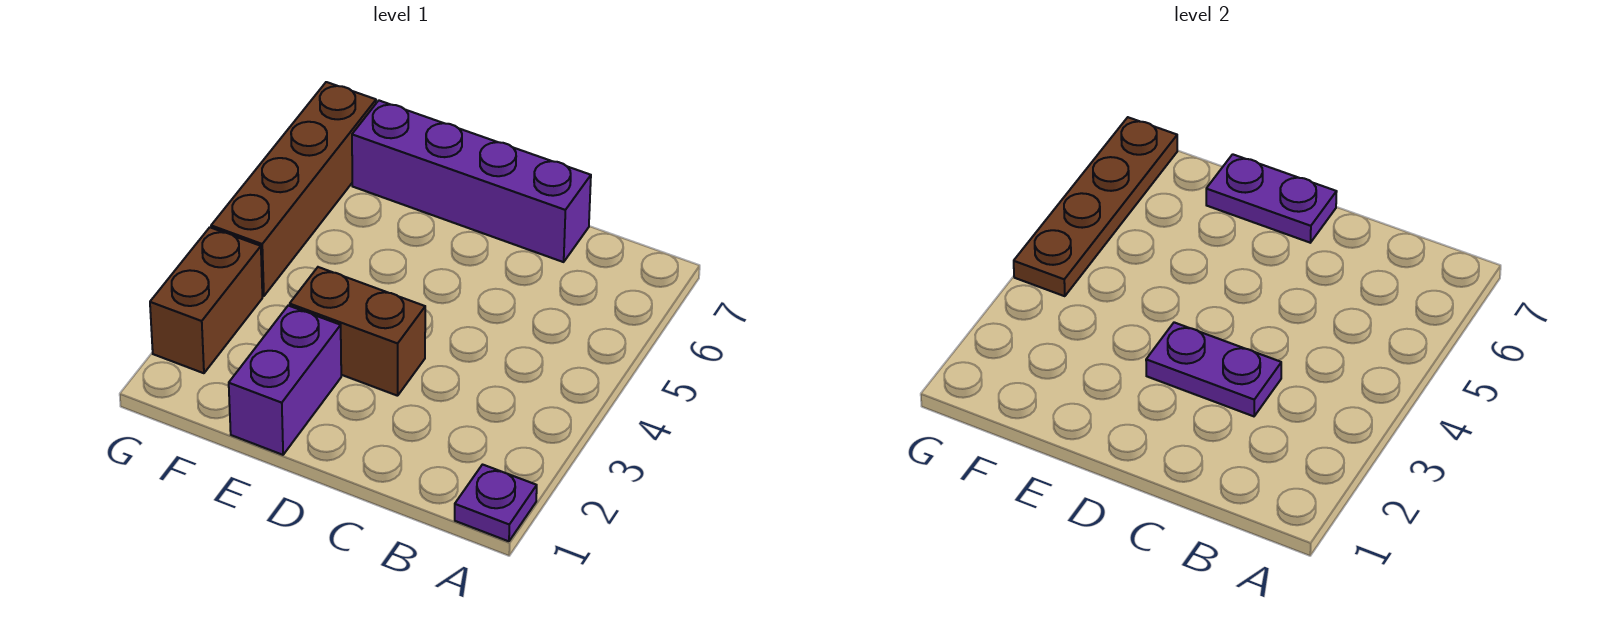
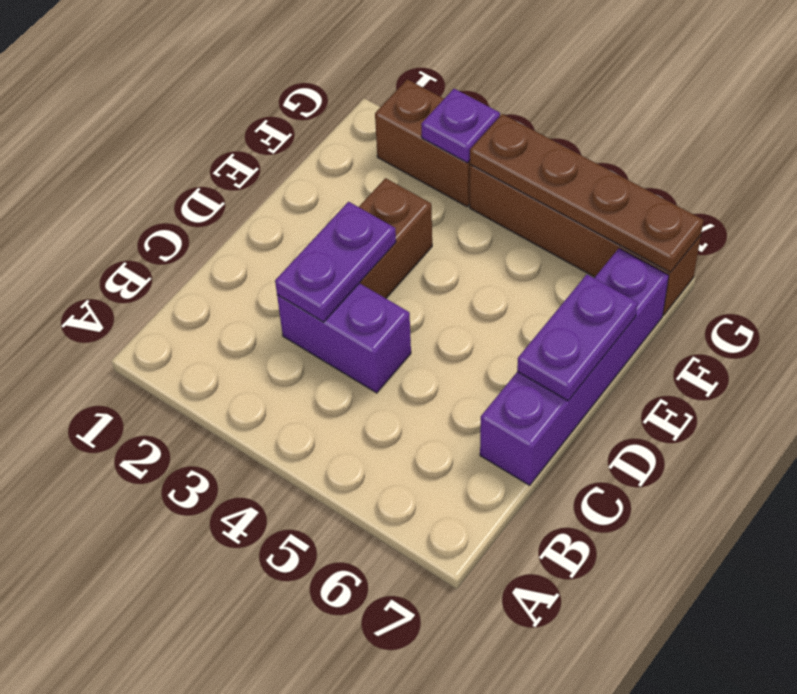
purple plate A1 level 1 -> purple plate G3 level 2
purple brick E1:E2 level 1 -> purple brick C3:C4 level 1

